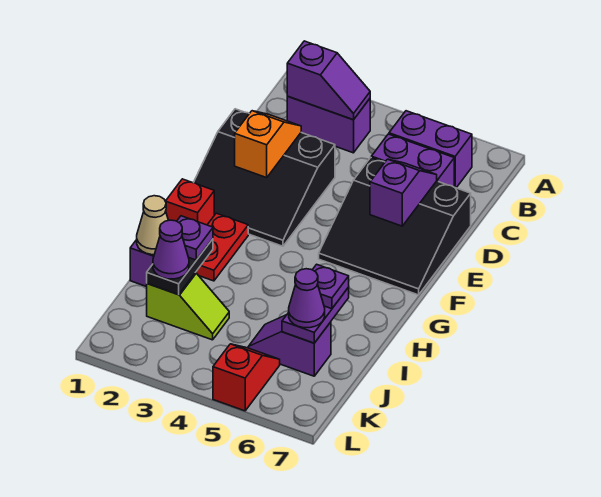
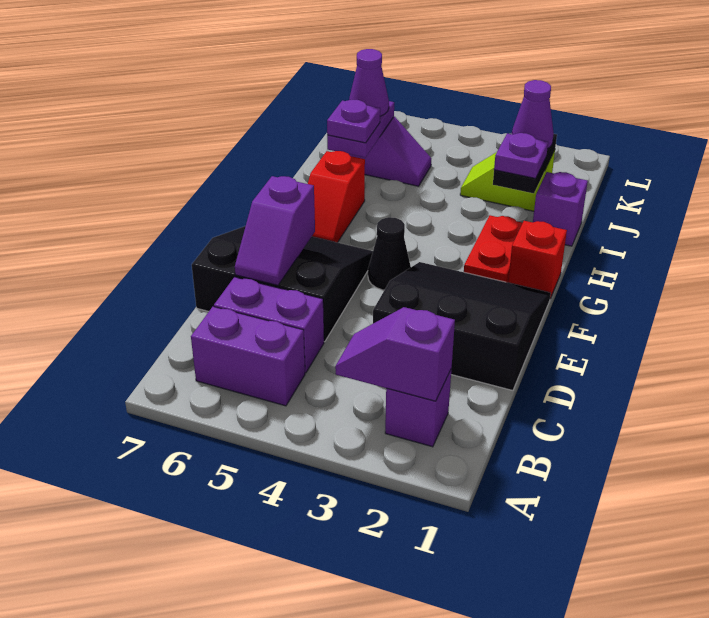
purple brick B2:B3 level 1 -> purple brick B2 level 1
orange slope D2:E2 level 2 top E -> none
none -> black cone F4 level 1
tan cone I1 level 2 -> none
red slope K5:L5 level 1 top L -> red slope G6:H6 level 1 top H

